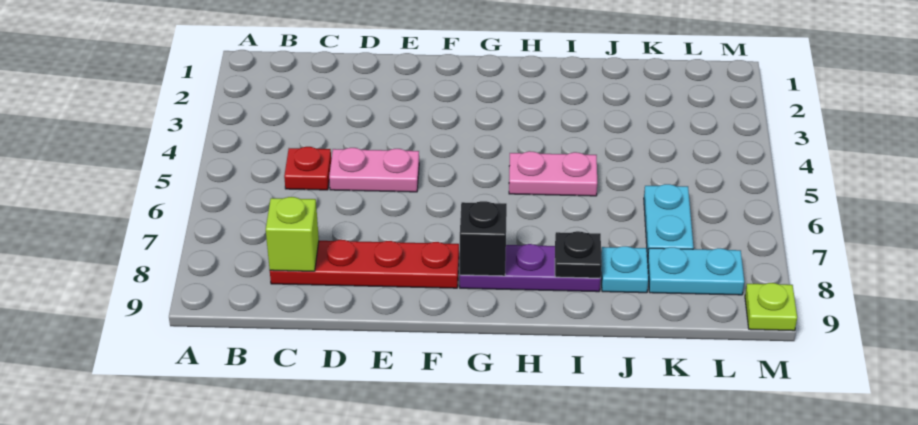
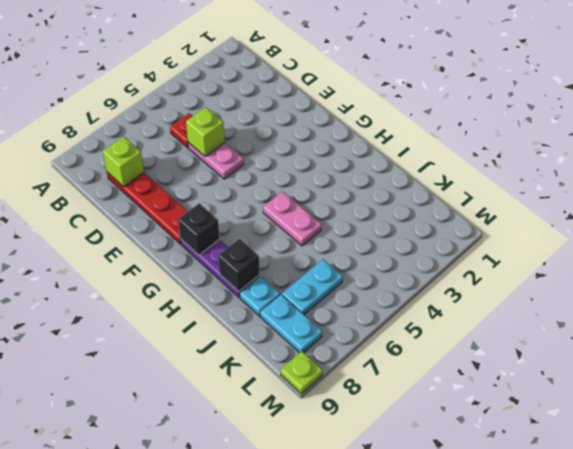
none -> lime brick D5 level 2
black plate I8 level 2 -> black brick I8 level 2

